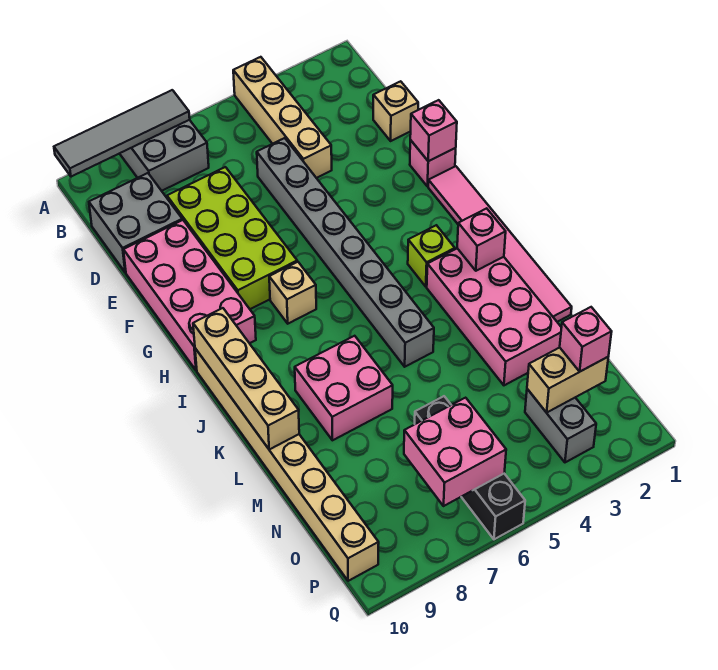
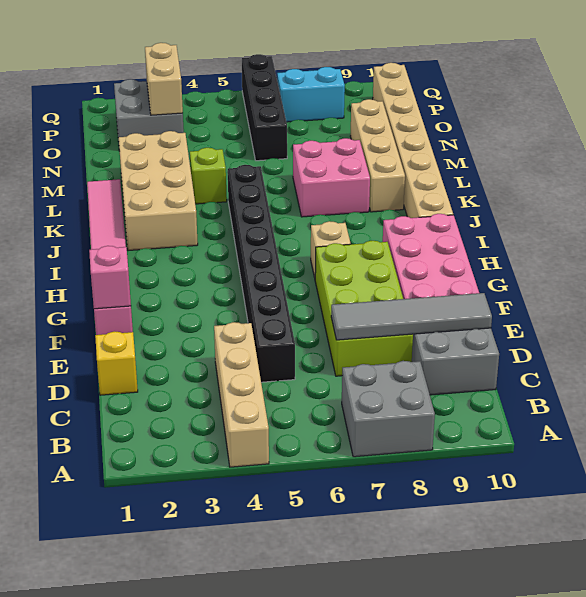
grey tile A7:A10 level 2 -> grey tile D7:D10 level 2
tan brick D1 level 1 -> yellow brick D1 level 1
grey brick D5:K5 level 1 -> black brick D5:K5 level 1
lime brick I3 level 1 -> lime brick L4 level 1
tan brick I10:L10 level 2 -> tan brick K9:N9 level 1
pink brick J2:M3 level 1 -> tan brick J2:M3 level 1
pink brick J2 level 2 -> none
tan brick O2:O3 level 2 -> tan brick O3:P3 level 2
pink brick O2 level 3 -> none
grey brick O3:P3 level 1 -> grey brick O2:P3 level 1
pink brick O6:P7 level 2 -> none
none -> cyan brick P7:P8 level 1

